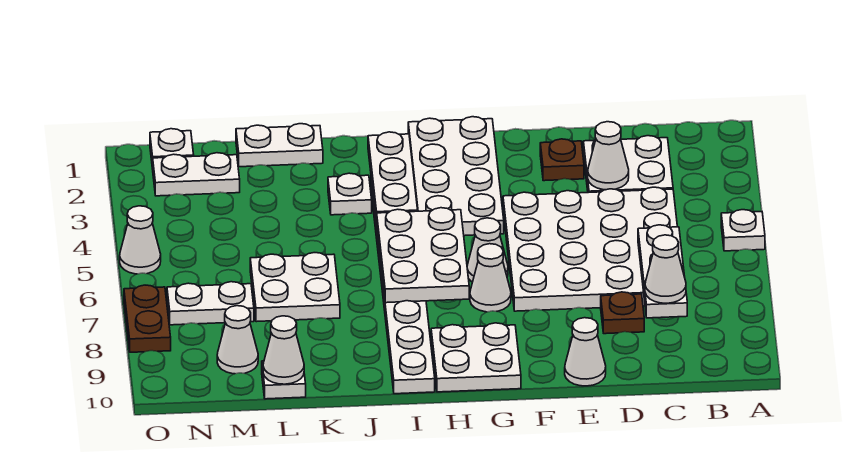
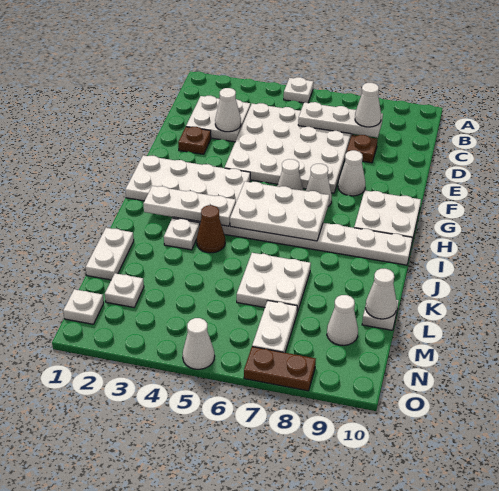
white cone E10 level 1 -> white cone F8 level 1
none -> brown cone J4 level 1
white plate M2:N2 level 1 -> white plate M2 level 1

